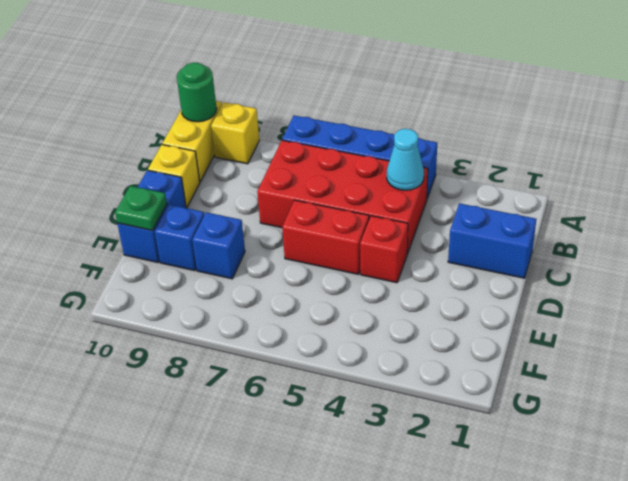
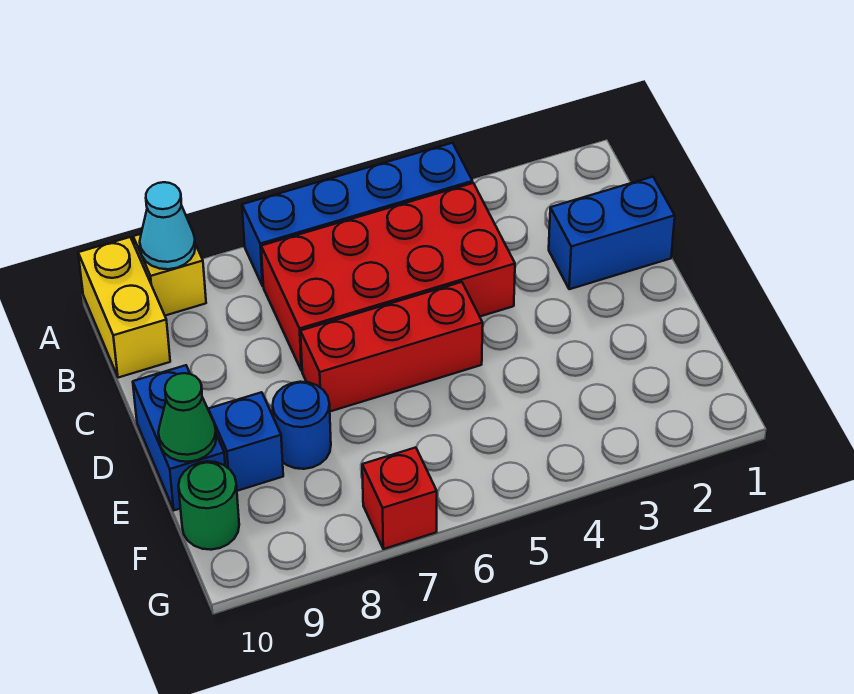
green round brick A10 level 2 -> green round brick F10 level 1
cyan cone B4 level 2 -> cyan cone A9 level 2
yellow brick C10 level 1 -> none
red brick D4 level 1 -> red brick G7 level 1
red brick D5:D6 level 1 -> red brick D5:D7 level 1
blue brick E8 level 1 -> blue round brick E8 level 1
green plate E10 level 2 -> green cone E10 level 2

